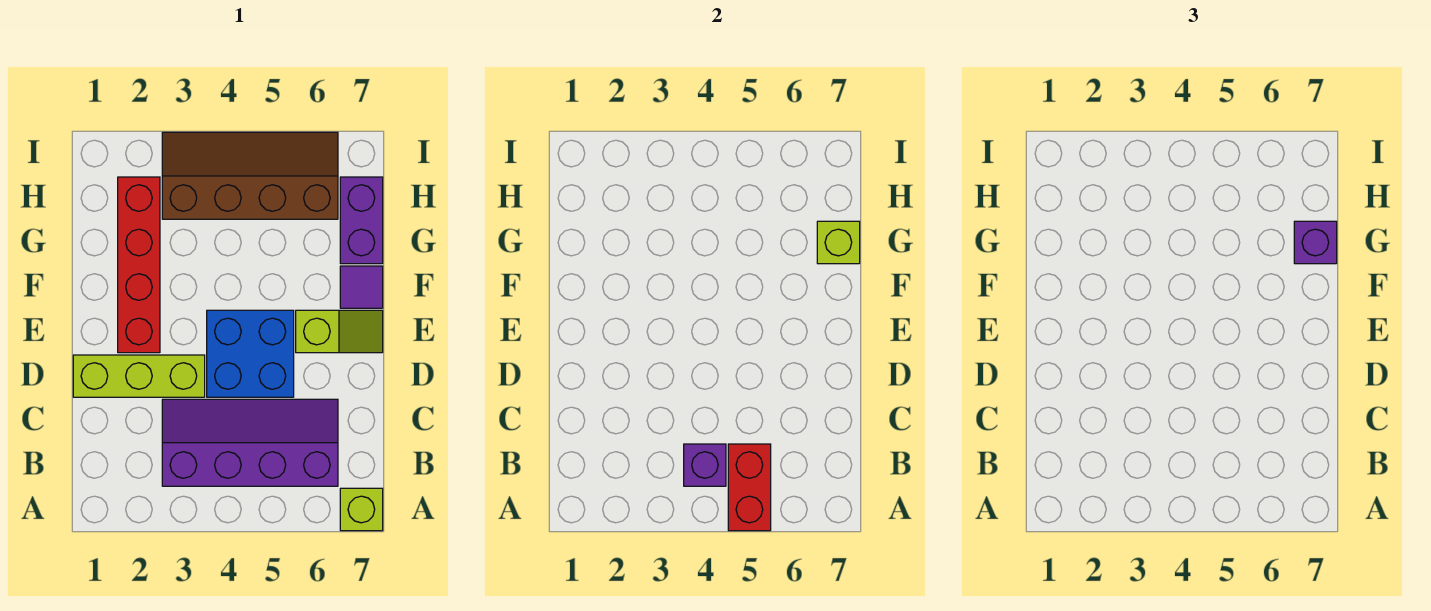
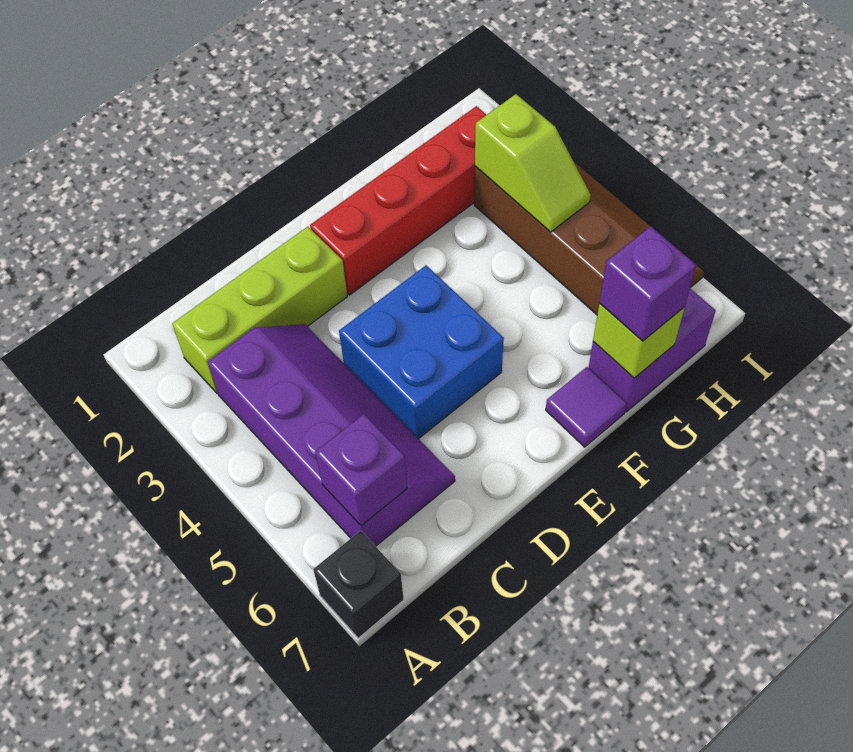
red brick A5:B5 level 2 -> none
lime brick A7 level 1 -> black brick A7 level 1
purple brick B4 level 2 -> purple brick B6 level 2
lime brick D1:D3 level 1 -> lime brick B2:D2 level 1
lime slope E6:E7 level 1 top 6 -> lime slope H3:H4 level 2 top 3

